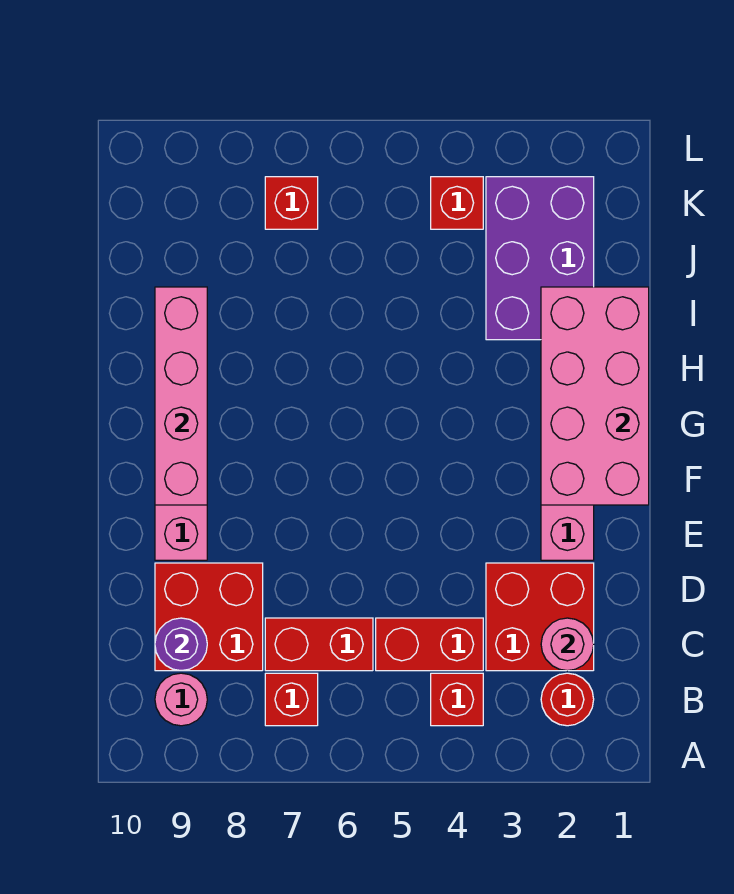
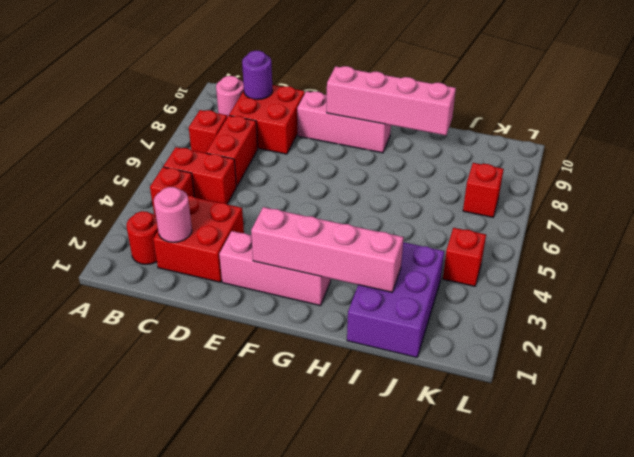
red brick C4:C5 level 1 -> red brick B5:C5 level 1
pink brick F1:I2 level 2 -> pink brick F2:I2 level 2
purple brick I2:K3 level 1 -> purple brick I1:J3 level 1

